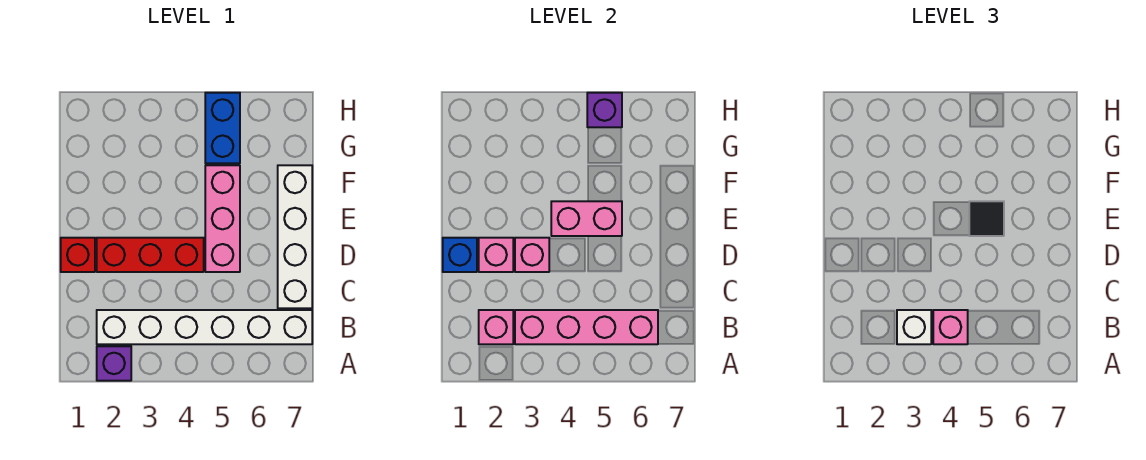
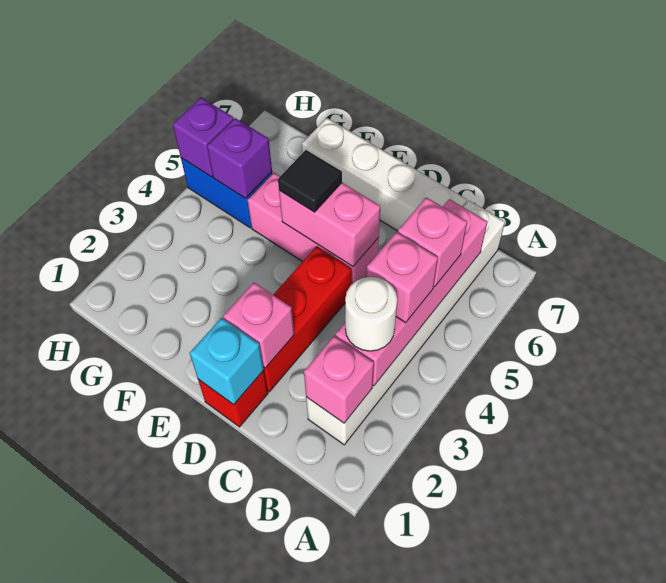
purple brick A2 level 1 -> purple brick G5 level 2
white brick B3 level 3 -> white round brick B3 level 3
blue brick D1 level 2 -> cyan brick D1 level 2
pink brick D3 level 2 -> pink brick B5 level 3
pink brick E4:E5 level 2 -> pink brick D5:E5 level 2

